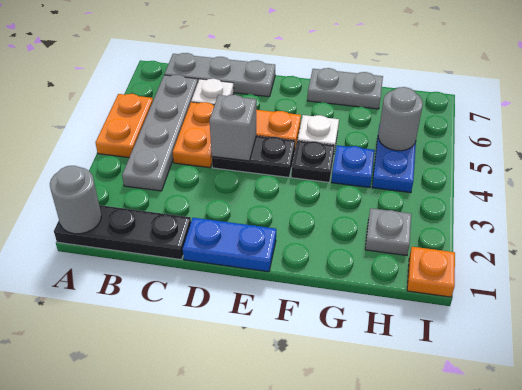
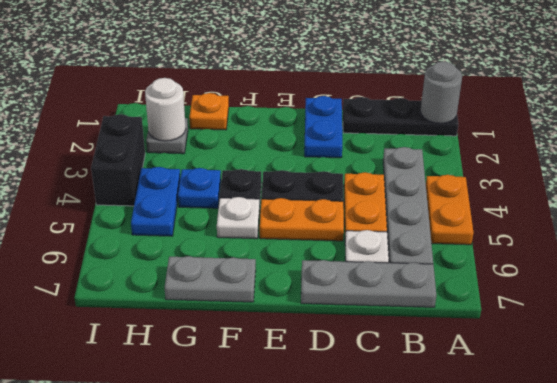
blue plate D1:E1 level 1 -> blue plate D1:D2 level 1
grey brick D4 level 2 -> none
none -> white round brick H2 level 2
grey round brick H5 level 2 -> none
orange plate I1 level 1 -> orange plate G1 level 1
none -> black brick I3:I4 level 1

